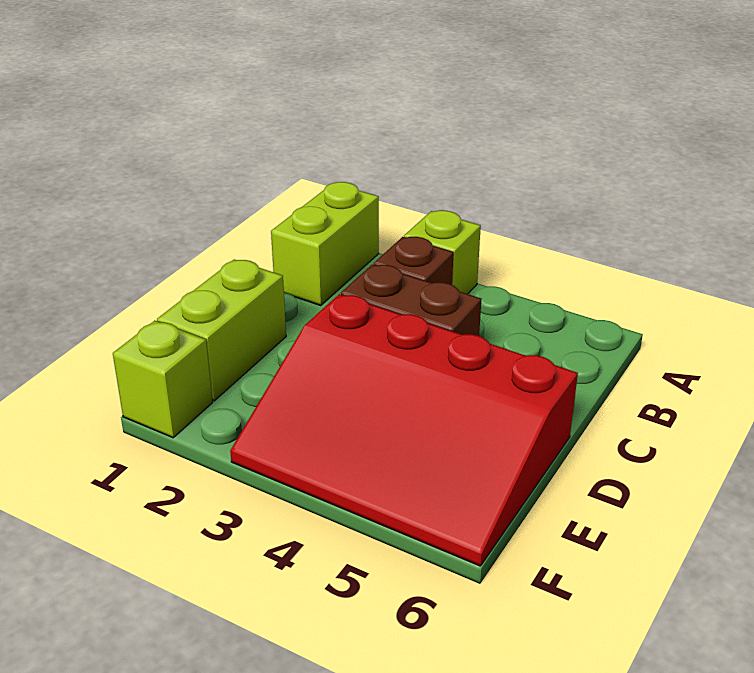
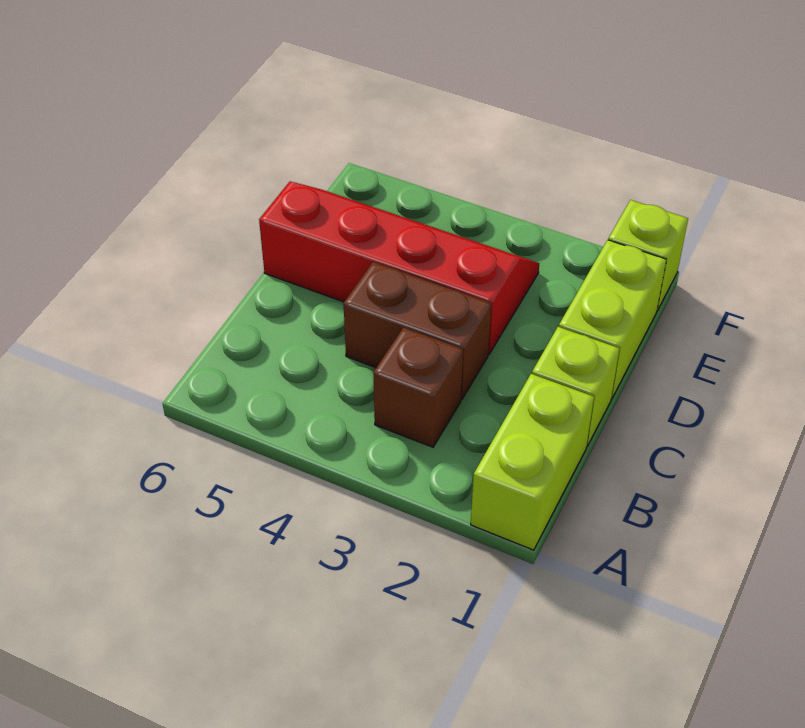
lime brick A3 level 1 -> lime brick C1 level 1
red slope D3:F6 level 1 top D -> red slope D3:E6 level 1 top D

